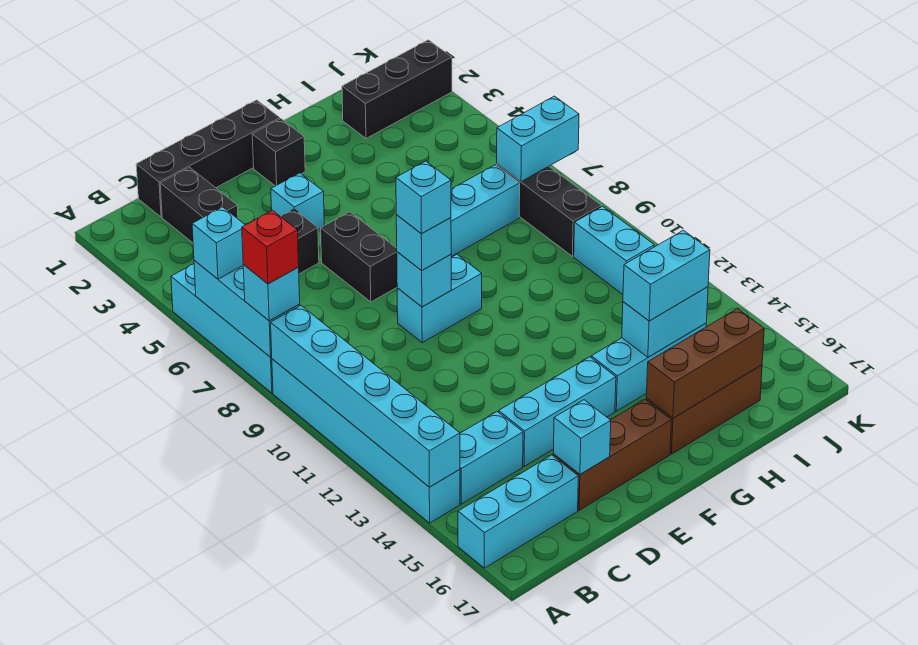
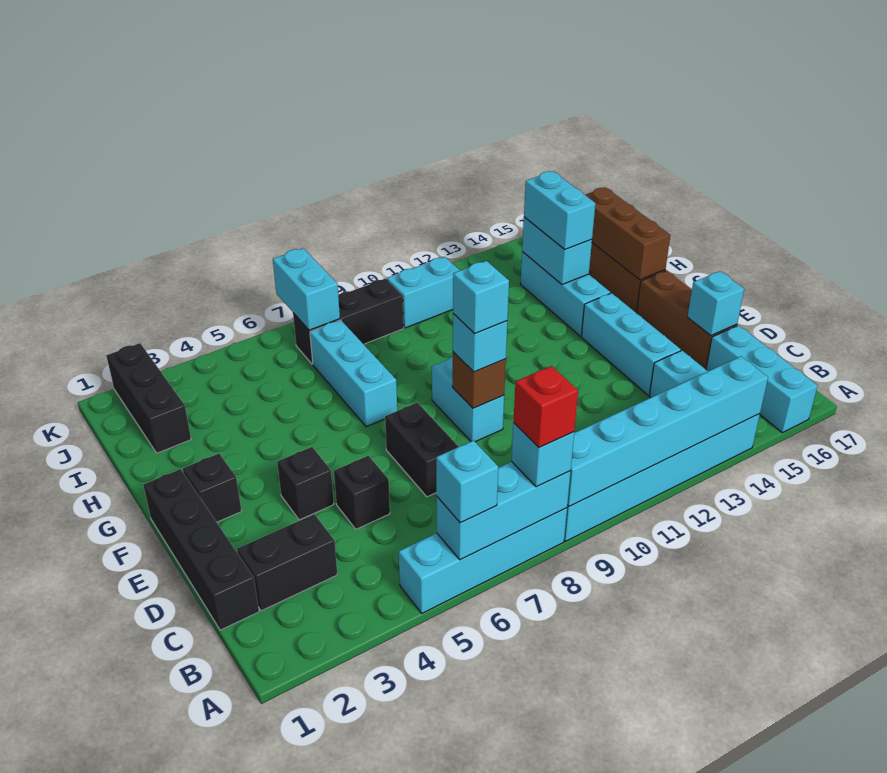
cyan brick E4 level 1 -> black brick E4 level 1
black brick E6:E7 level 1 -> black brick D7:E7 level 1
cyan brick E9 level 2 -> brown brick E9 level 2

